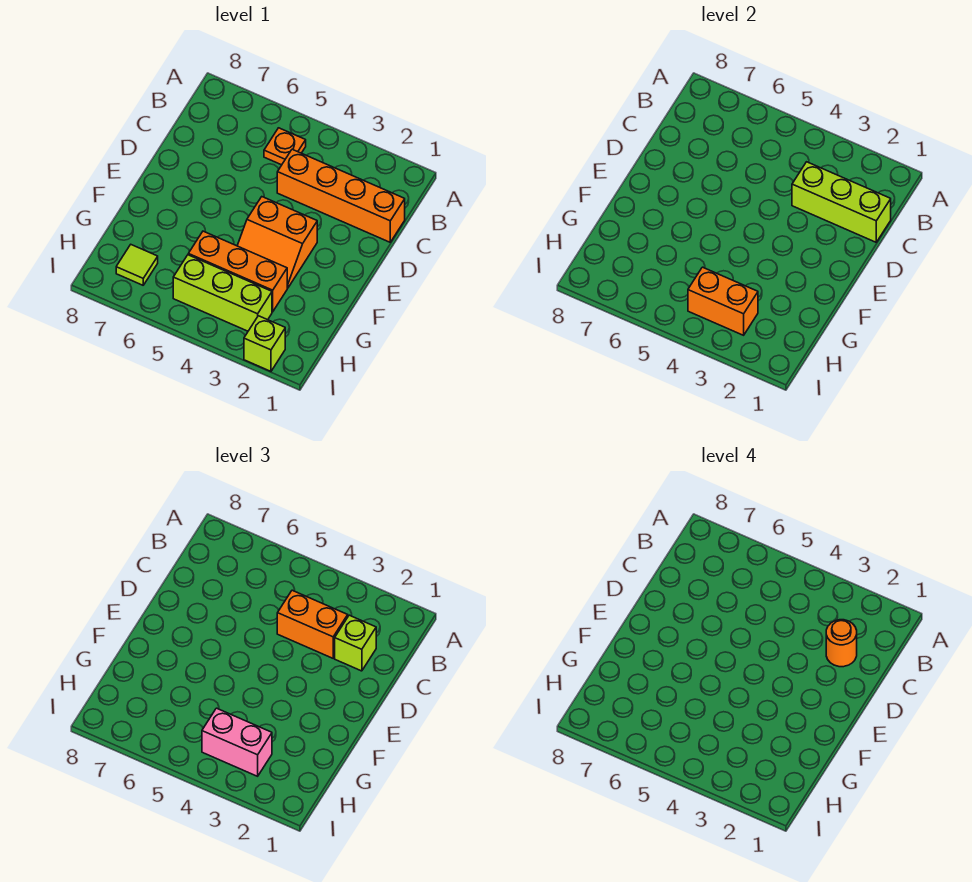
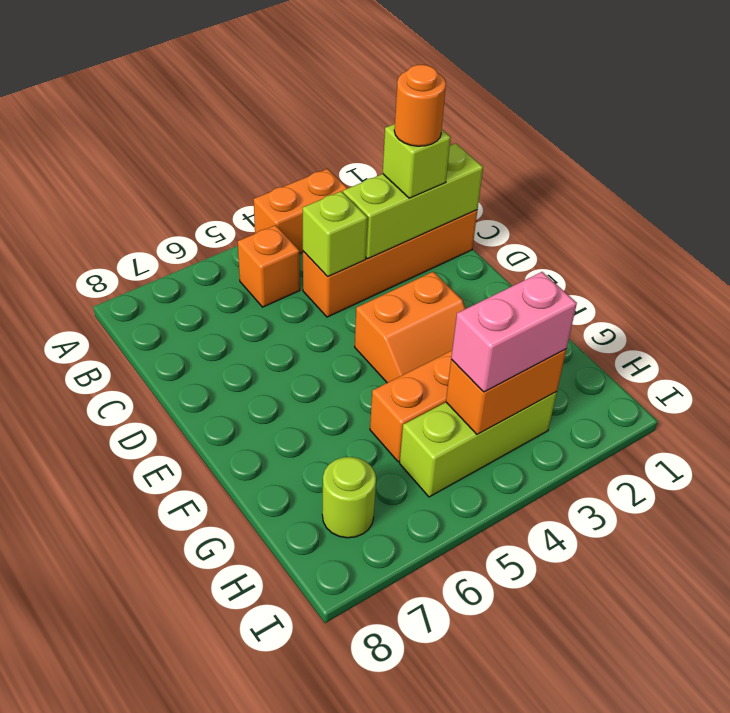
orange plate B5 level 1 -> orange brick B5 level 1
orange brick C3:C4 level 3 -> orange brick A3:A4 level 1
lime tile H7 level 1 -> lime round brick H7 level 1
lime brick I2 level 1 -> lime brick C4 level 2

